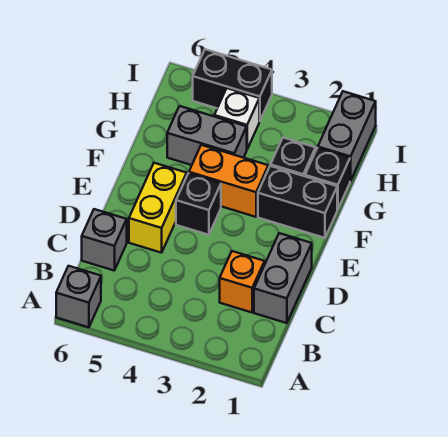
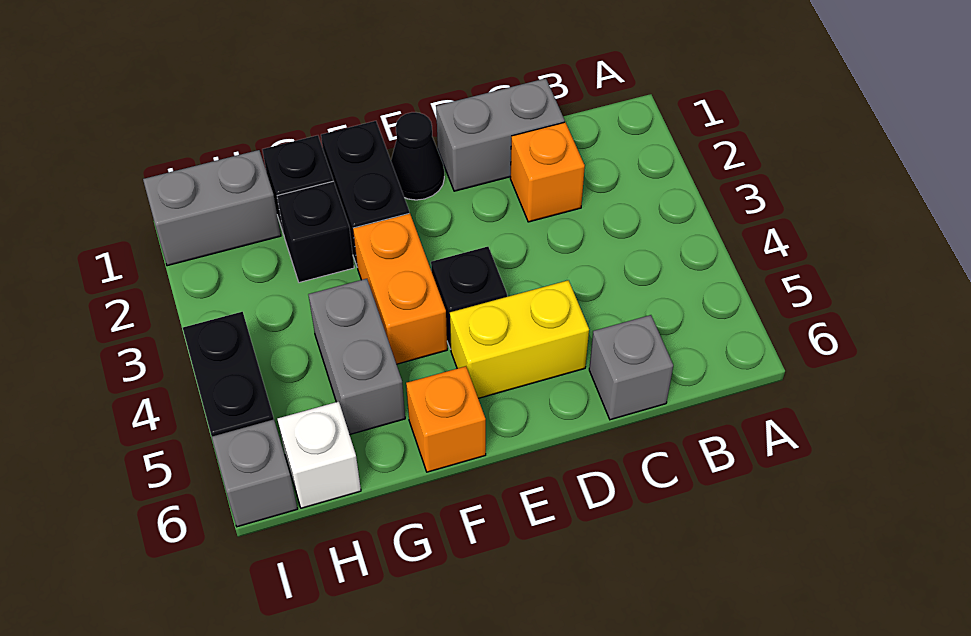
grey brick A6 level 1 -> grey brick I6 level 1
none -> black cone E1 level 1
none -> orange brick F6 level 1
white brick H4 level 1 -> white brick H6 level 1

